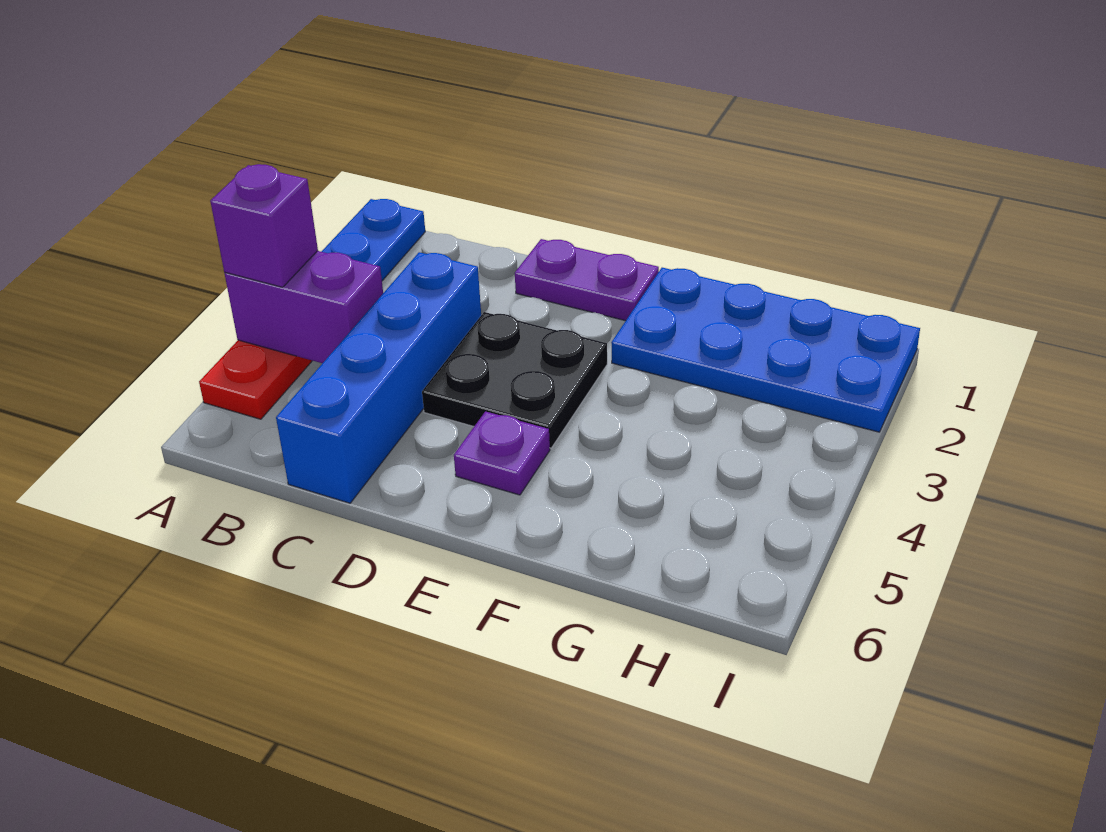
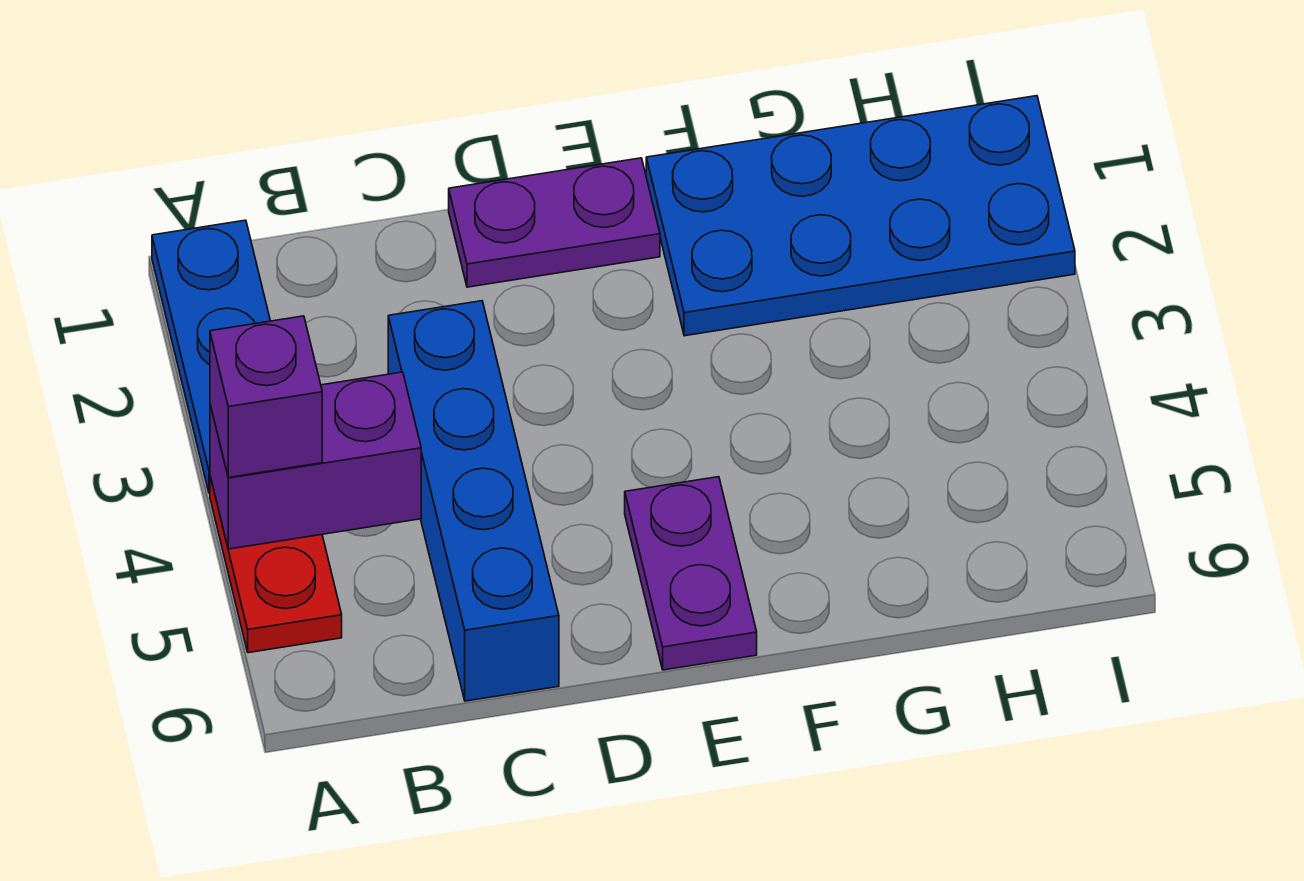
black plate D3:E4 level 1 -> none
purple plate E5 level 1 -> purple plate E5:E6 level 1

